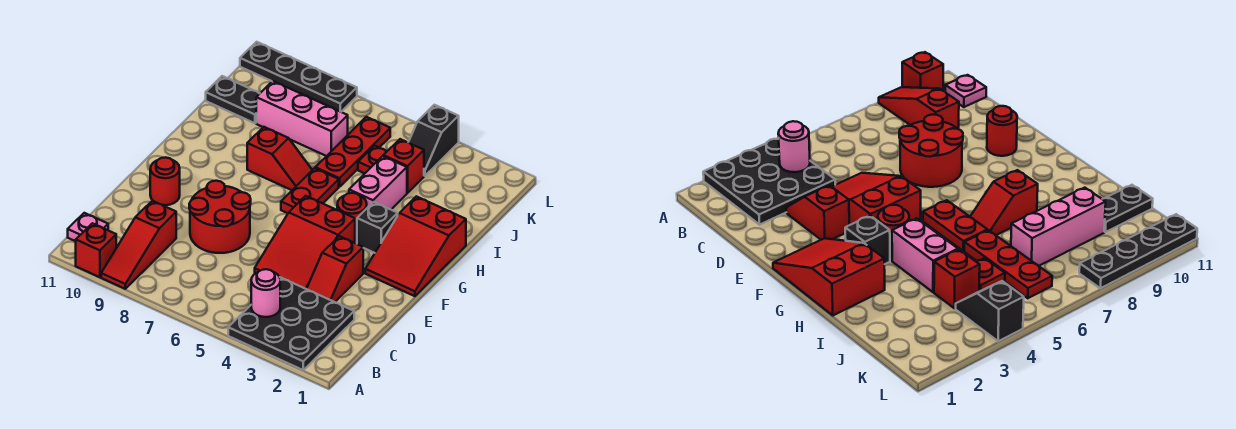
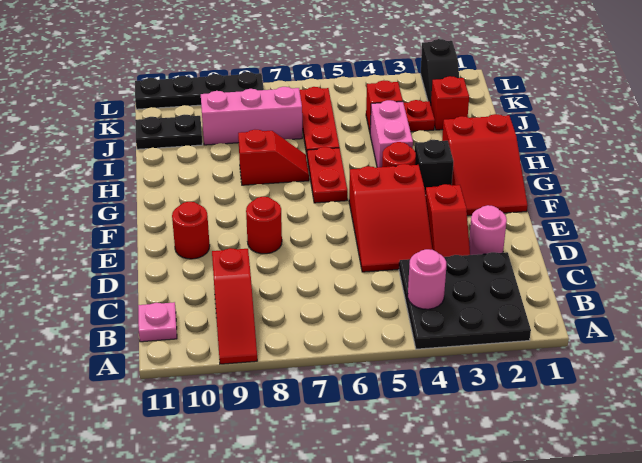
red brick A10 level 1 -> red brick J2 level 1
none -> pink round brick D2 level 1
red round brick D7:E8 level 1 -> red round brick E8 level 1
red plate J5 level 1 -> red plate J3 level 1
black slope K4:L4 level 1 top L -> black slope K2:L2 level 1 top L

